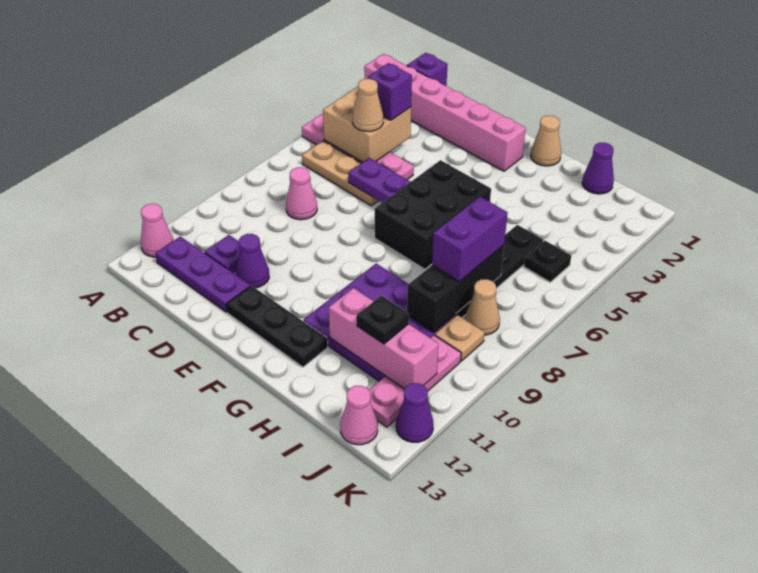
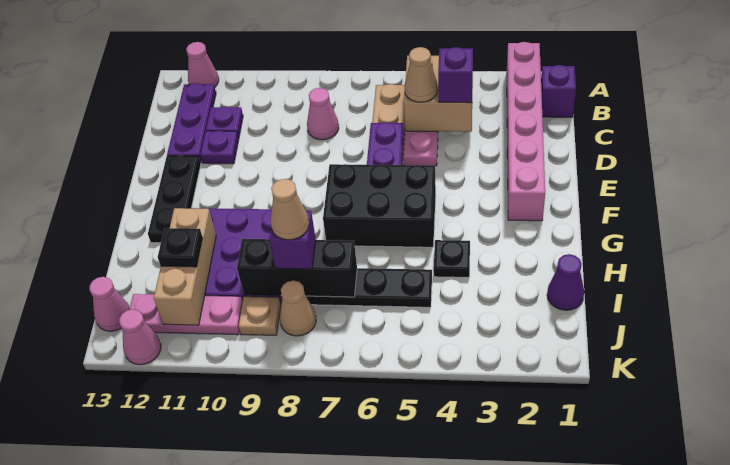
purple cone D11 level 1 -> purple plate D11 level 1
tan cone G1 level 1 -> tan cone I8 level 4
pink brick H11:J11 level 2 -> tan brick H11:J11 level 2
purple brick I7:I8 level 3 -> purple brick I8 level 3
black plate J5 level 1 -> black plate H4 level 1
purple cone K12 level 1 -> pink cone K12 level 1

